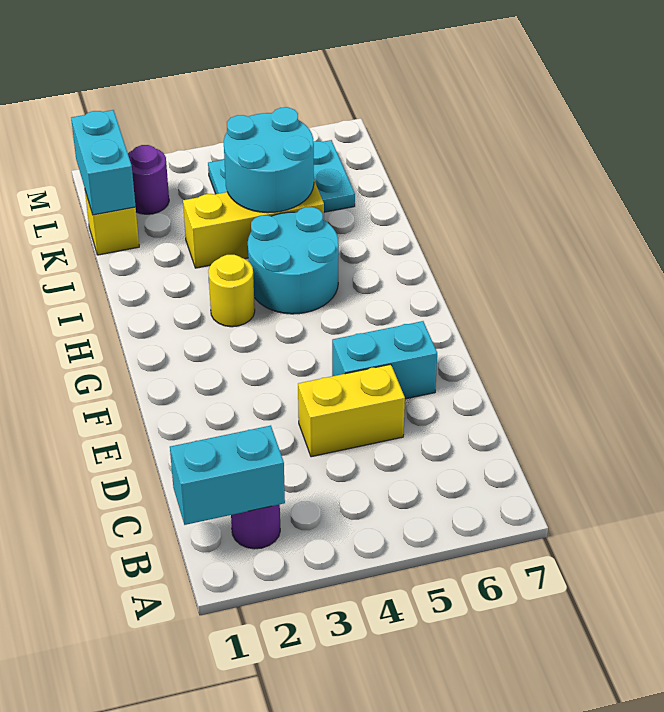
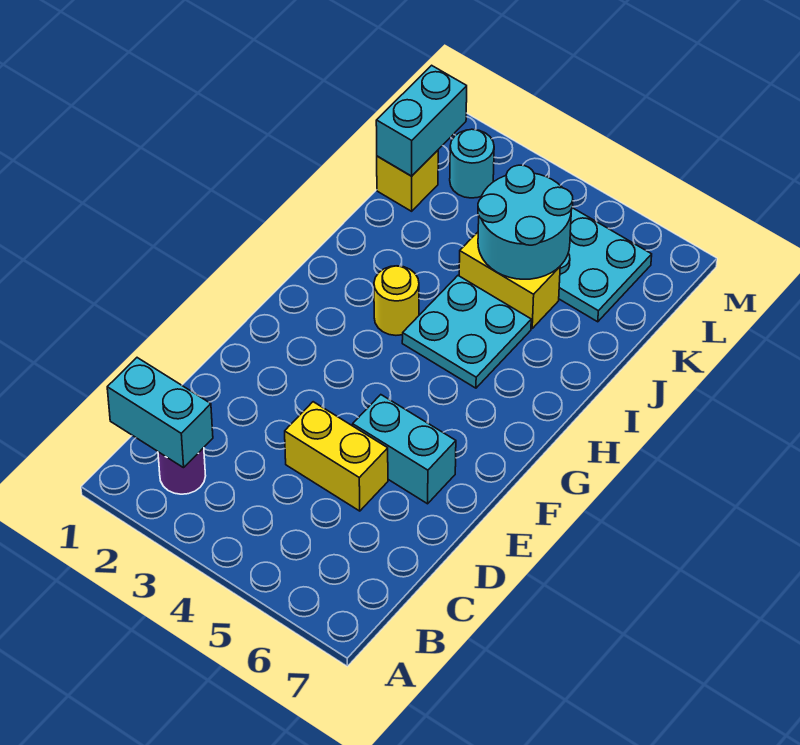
cyan round brick H4:I5 level 1 -> cyan plate H4:I5 level 1
yellow brick J3:J5 level 1 -> yellow brick J4:J5 level 1
purple round brick L2 level 1 -> cyan round brick L2 level 1

